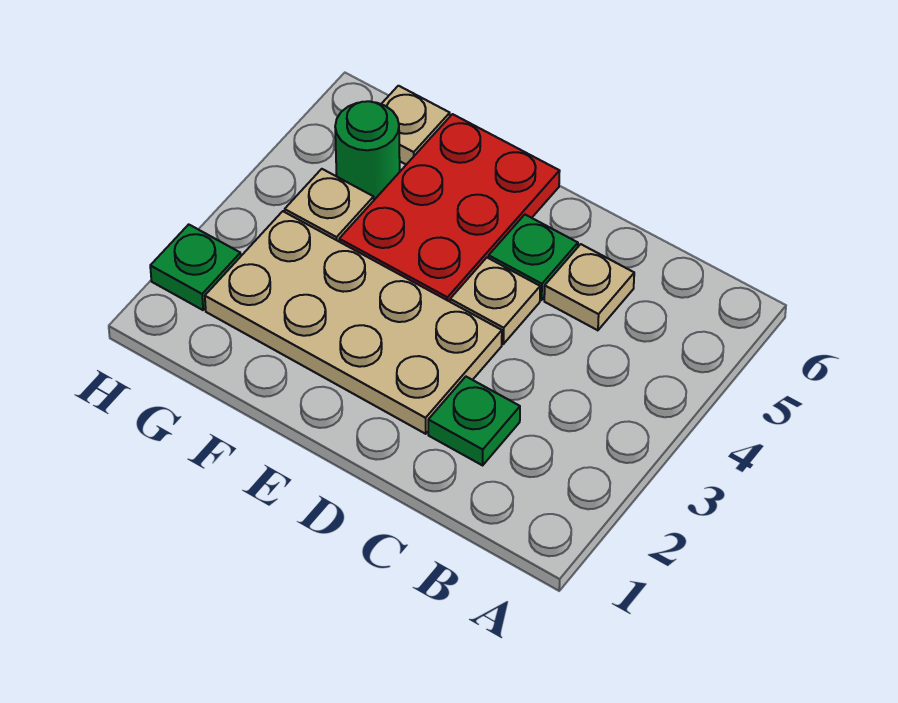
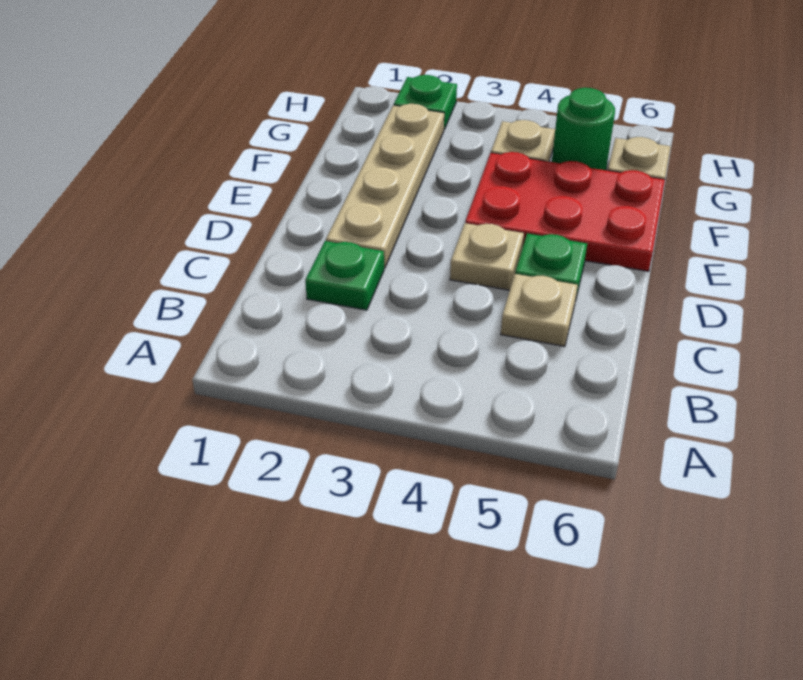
tan plate D2:G3 level 1 -> tan plate D2:G2 level 1

